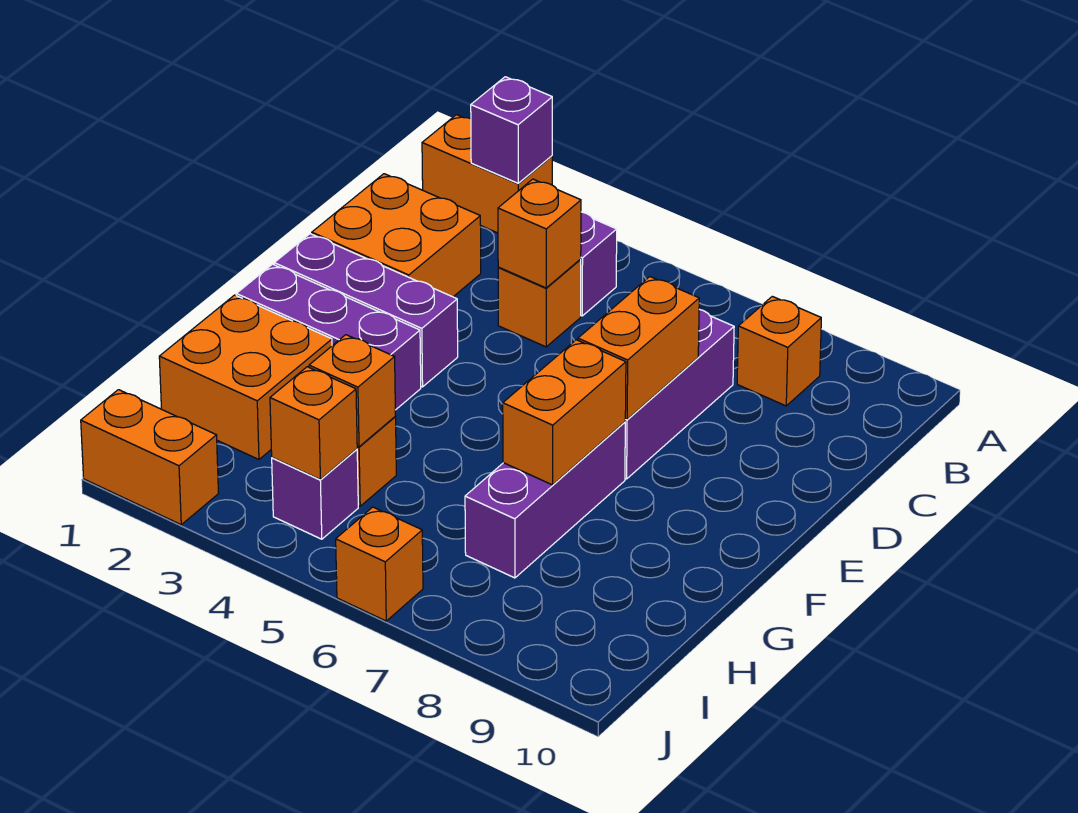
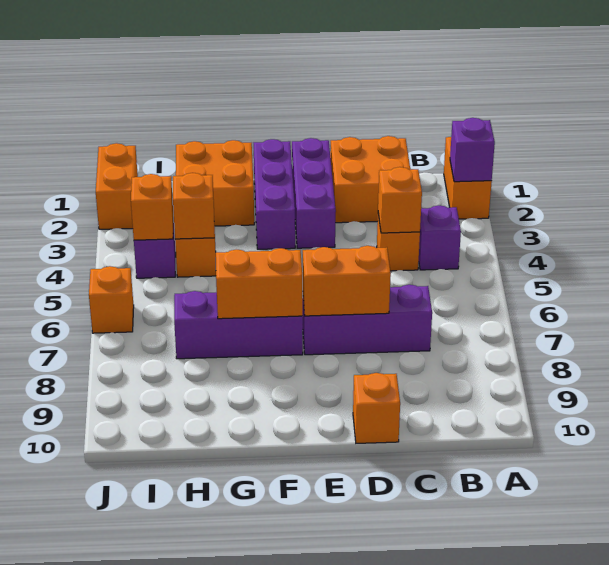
orange brick B8 level 1 -> orange brick D10 level 1

